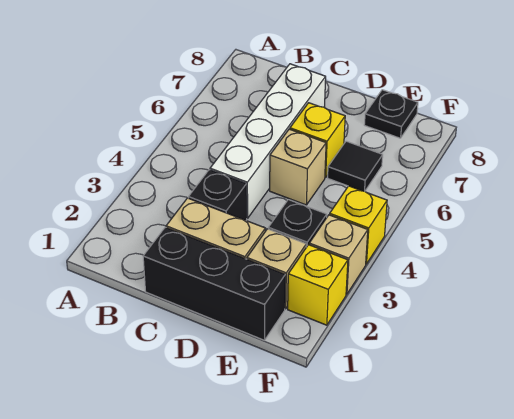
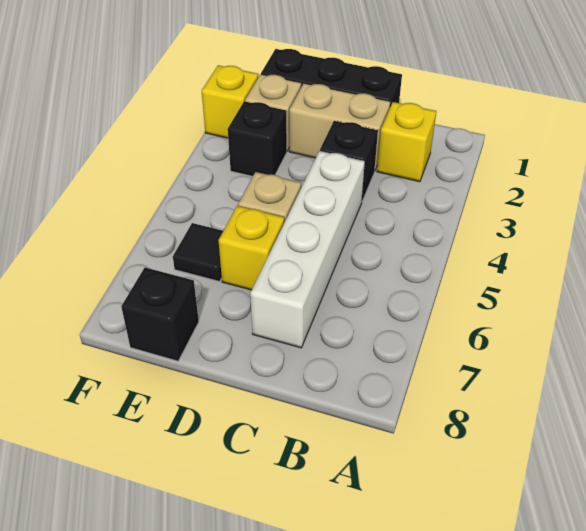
black plate E8 level 1 -> black brick E8 level 1
tan brick F3 level 1 -> none
yellow brick F4 level 1 -> yellow brick B2 level 1

